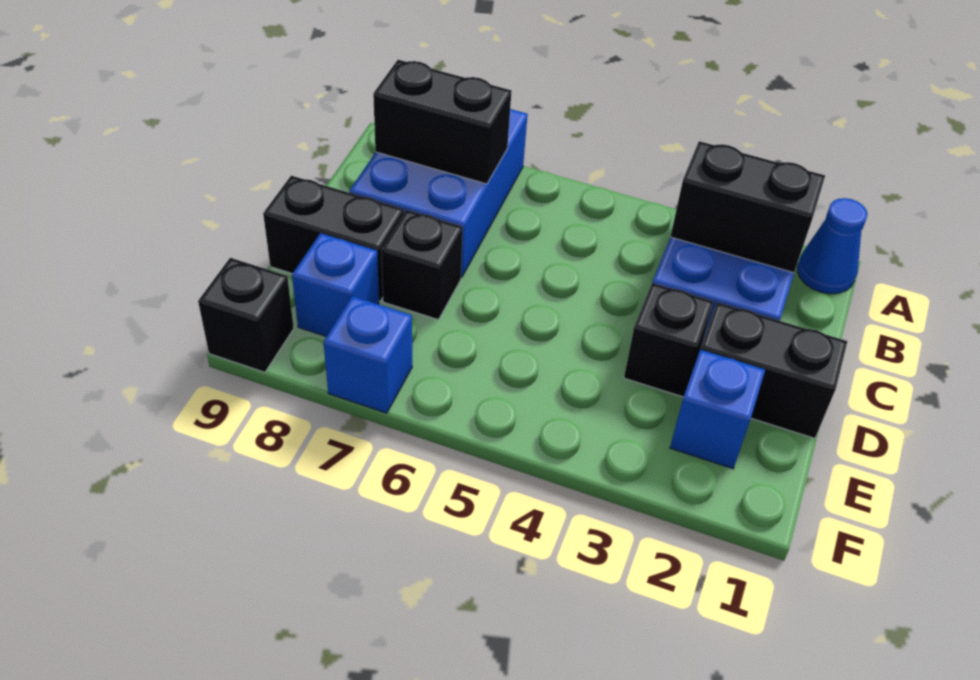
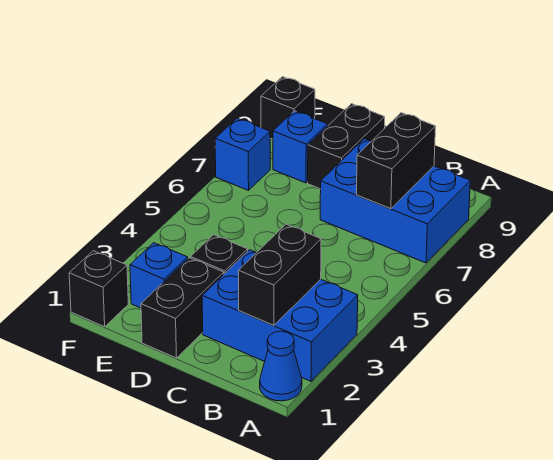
black brick D7 level 1 -> black brick F1 level 1

